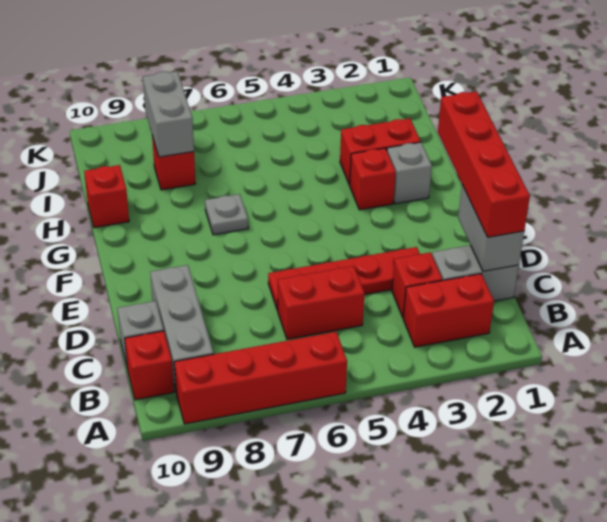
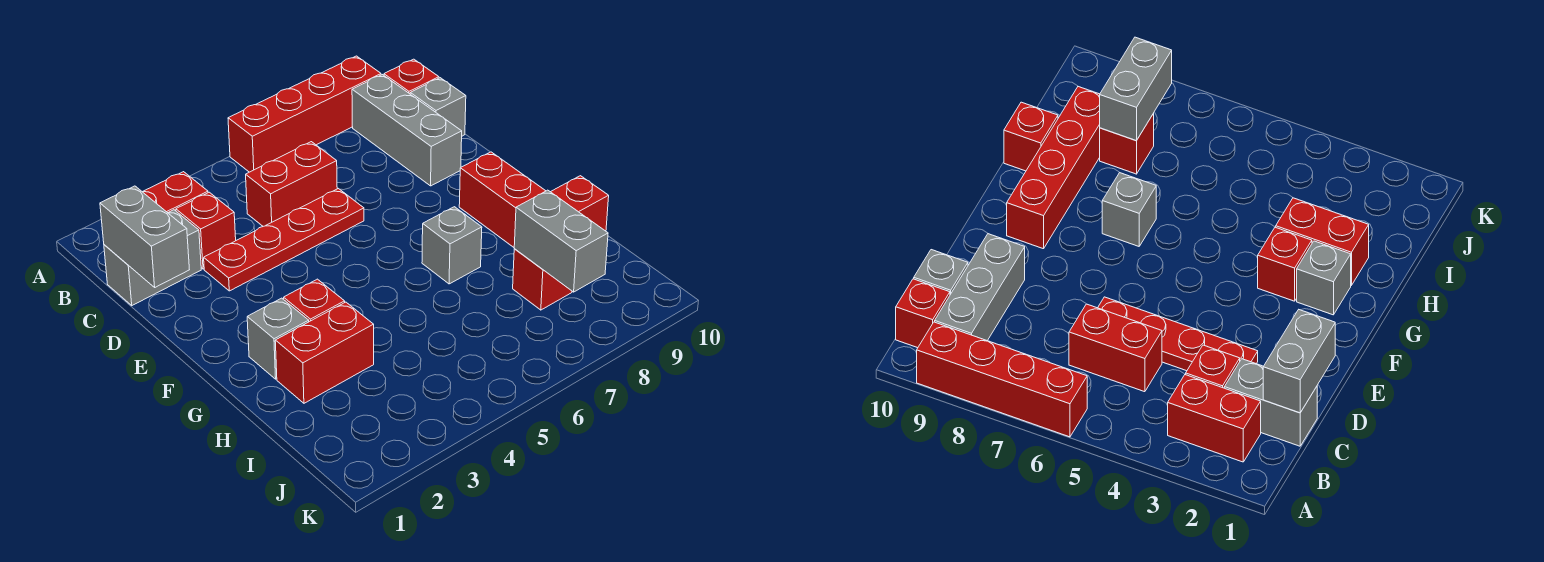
red brick C1:F1 level 3 -> red brick F9:I9 level 1
grey plate G7 level 1 -> grey brick G7 level 1

